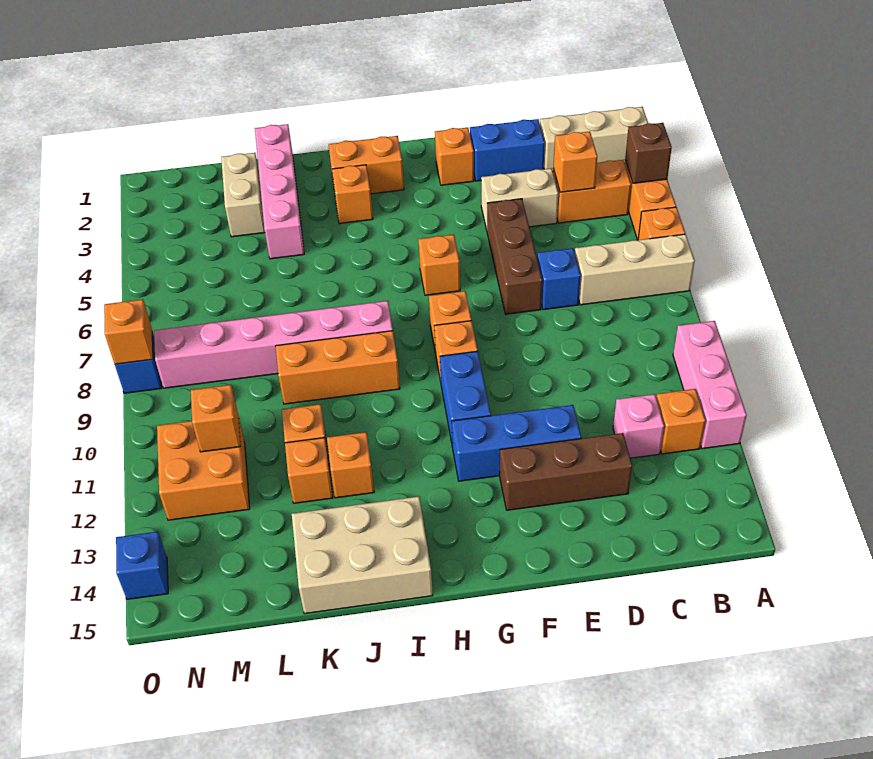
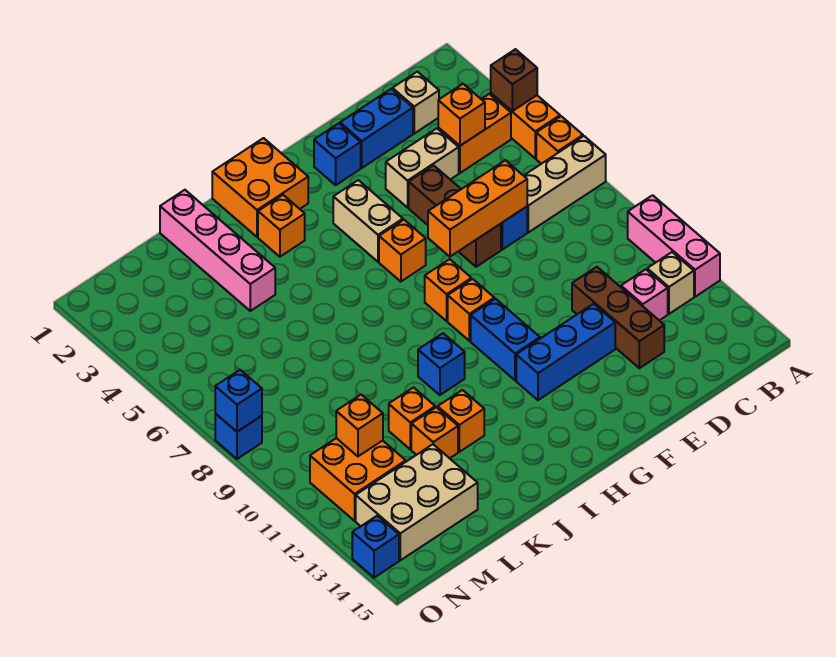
tan brick A2:C2 level 1 -> tan brick C2 level 1
orange brick B12 level 1 -> tan brick B12 level 1
brown brick D13:F13 level 1 -> brown brick D11:D13 level 1
orange brick F2 level 1 -> blue brick F2 level 1
orange brick H2:I2 level 1 -> orange brick H1:I2 level 1
pink brick I8:N8 level 1 -> none
orange brick I9:K9 level 1 -> orange brick D7:F7 level 2
none -> blue brick I10 level 1
tan brick I14:K15 level 1 -> tan brick L13:N14 level 1
tan brick L2:L3 level 1 -> tan brick G4:G5 level 1
orange brick O8 level 2 -> blue brick O8 level 2

